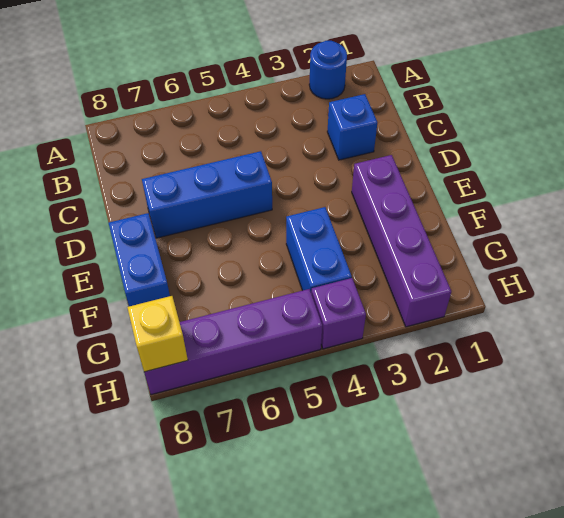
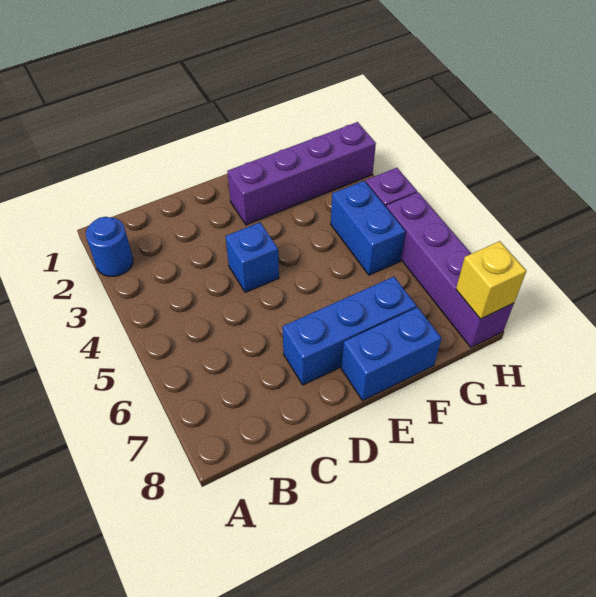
blue brick C2 level 1 -> blue brick D4 level 1
blue brick D5:D7 level 1 -> blue brick D7:F7 level 1
blue brick F4:G4 level 1 -> blue brick G4:G5 level 1

